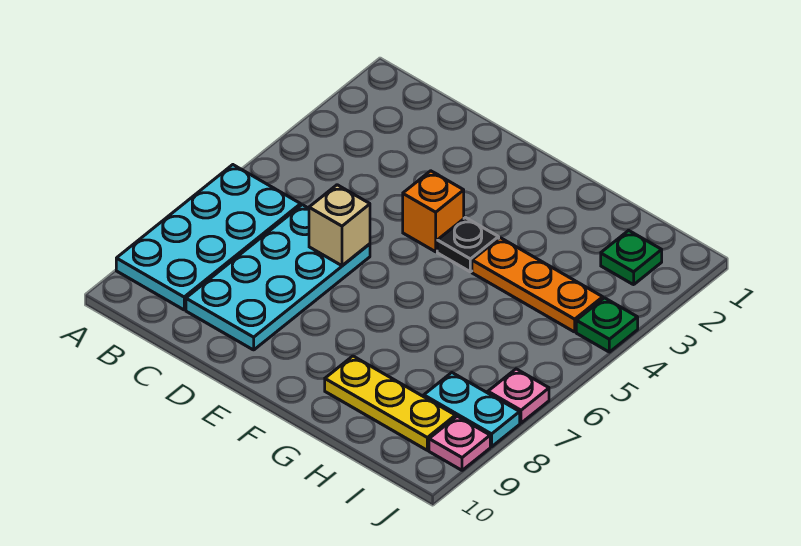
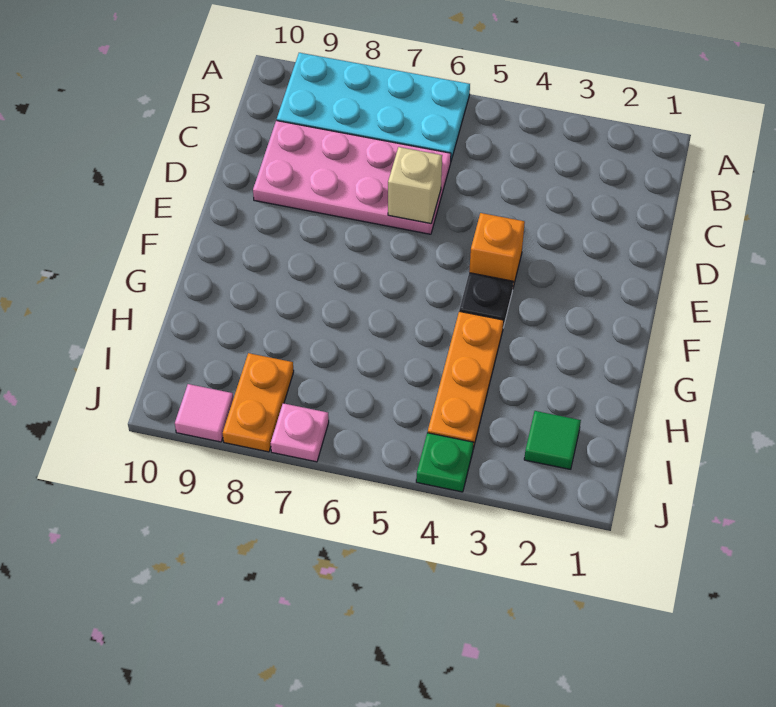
cyan plate C6:D9 level 1 -> pink plate C6:D9 level 1
yellow plate G9:I9 level 1 -> none
green plate I2 level 1 -> green tile I2 level 1
cyan plate I8:J8 level 1 -> orange plate I8:J8 level 1
pink plate J9 level 1 -> pink tile J9 level 1

